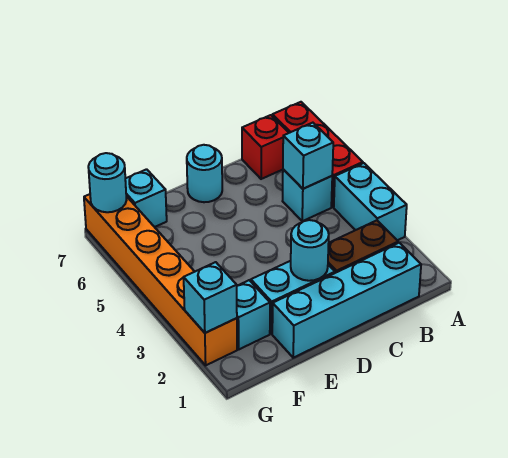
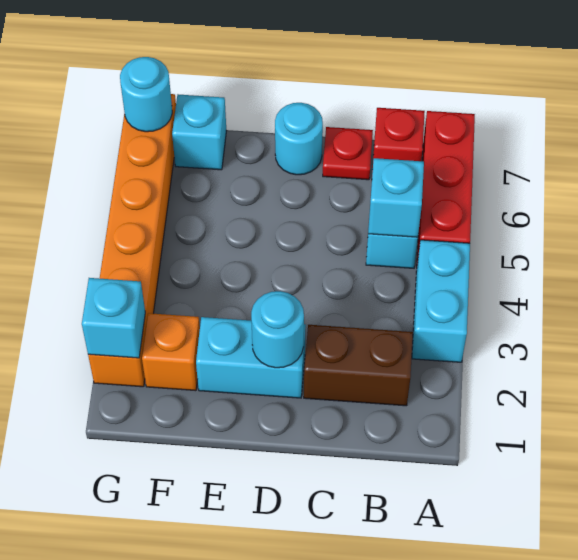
cyan brick B1:E1 level 1 -> none
none -> red plate C7 level 1
cyan brick F2 level 1 -> orange brick F2 level 1

